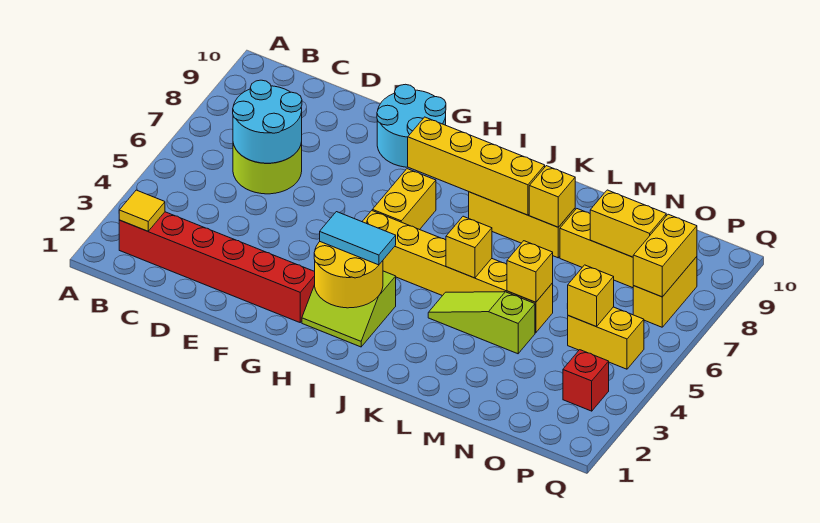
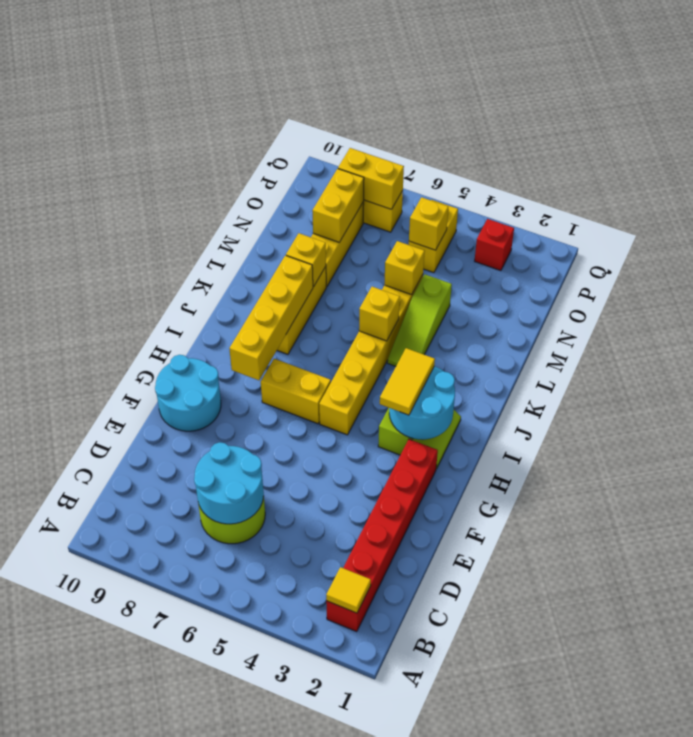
yellow round brick H2:I3 level 2 -> cyan round brick H2:I3 level 2
cyan tile H3:I3 level 3 -> yellow tile H3:I3 level 3

